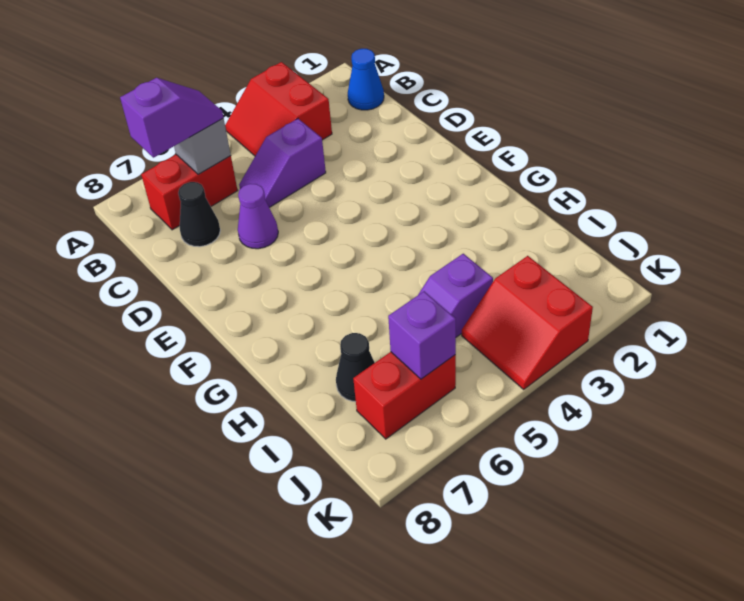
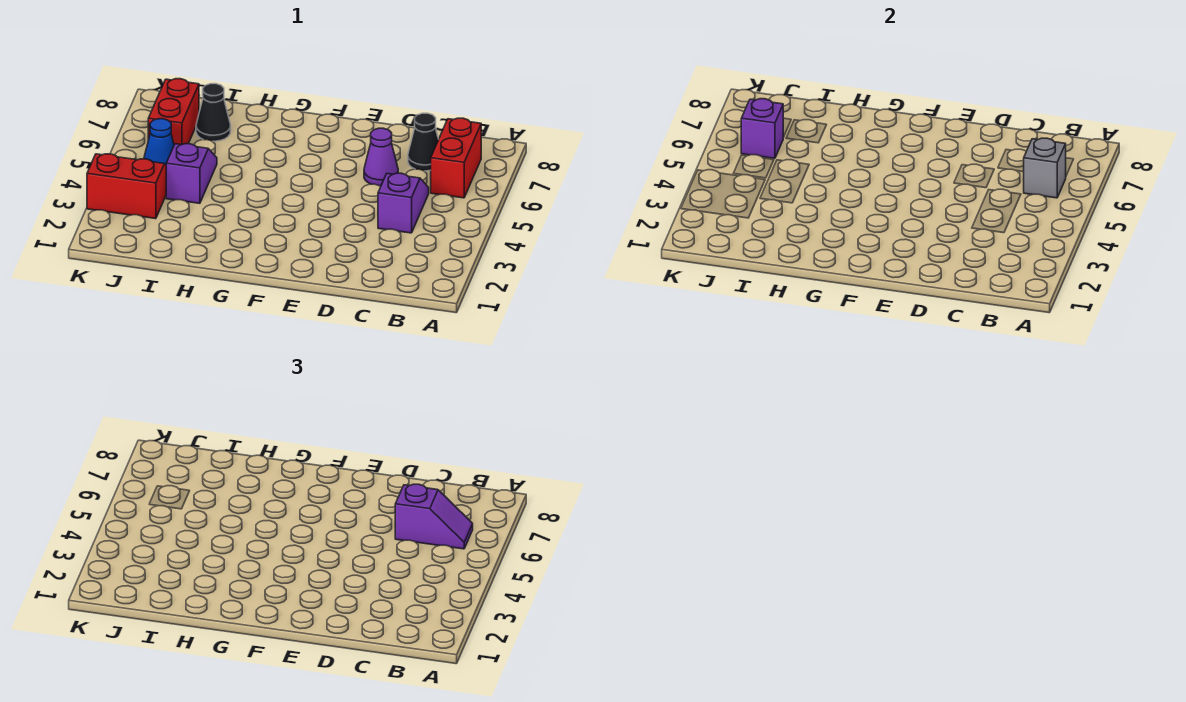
red slope A3:B4 level 1 top 3 -> none
blue cone B1 level 1 -> blue cone J5 level 1
purple slope B6:B7 level 3 top 7 -> purple slope B6:C6 level 3 top C

